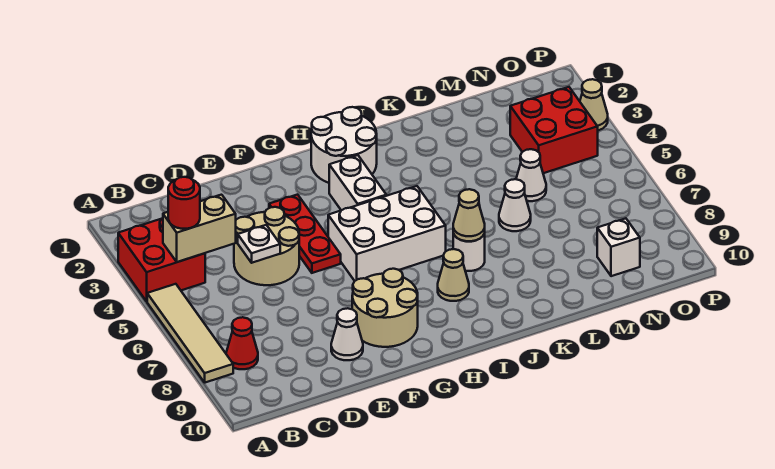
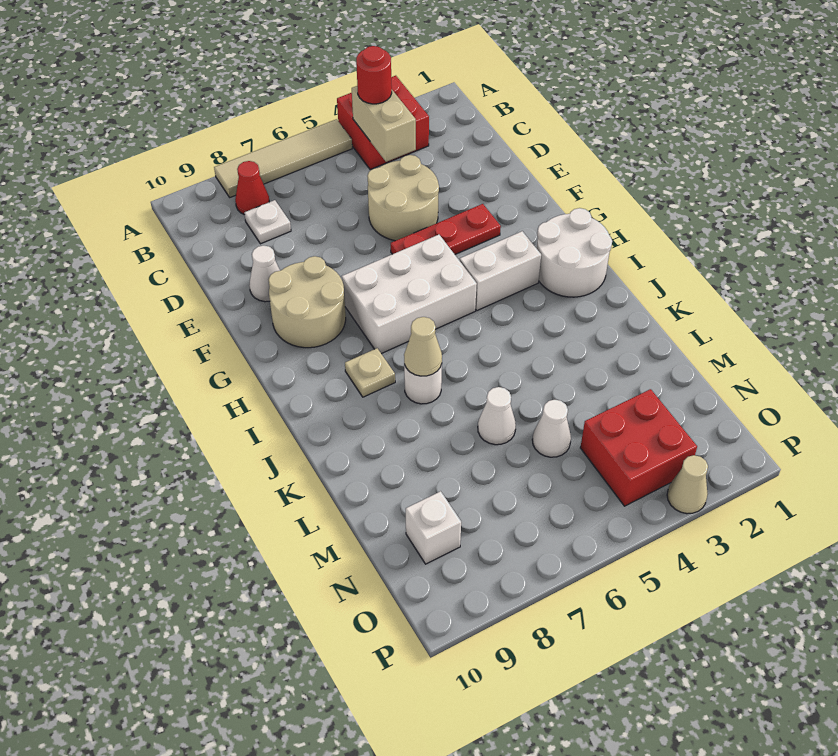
white plate D5 level 2 -> white plate C8 level 1
white brick G5:I6 level 1 -> white brick G5:H7 level 1
tan cone I8 level 1 -> tan plate I8 level 1

